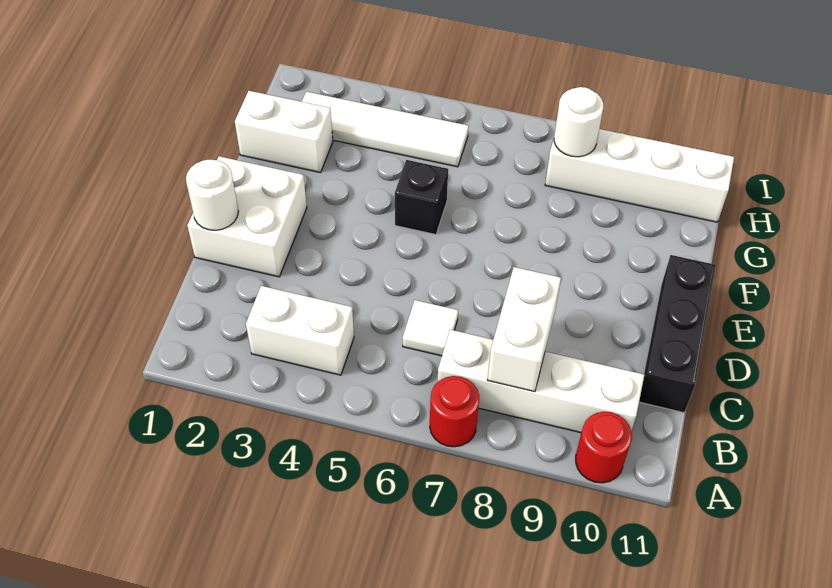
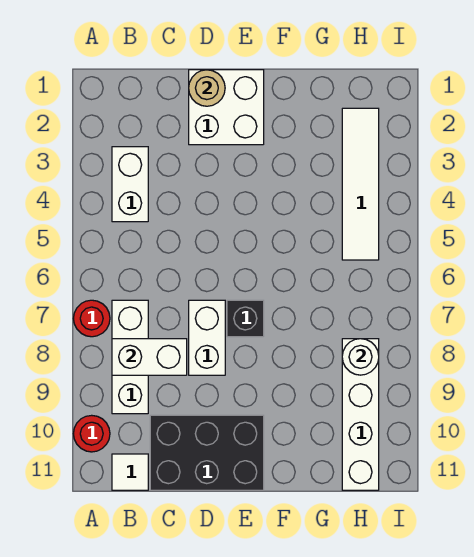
white brick B7:B10 level 1 -> white brick B7:B9 level 1
white tile C6 level 1 -> white tile B11 level 1
black brick C11:E11 level 1 -> black brick C10:E11 level 1
white round brick D1 level 2 -> tan round brick D1 level 2
black brick F5 level 1 -> black brick E7 level 1
white brick G1:G2 level 1 -> white brick D7:D8 level 1

